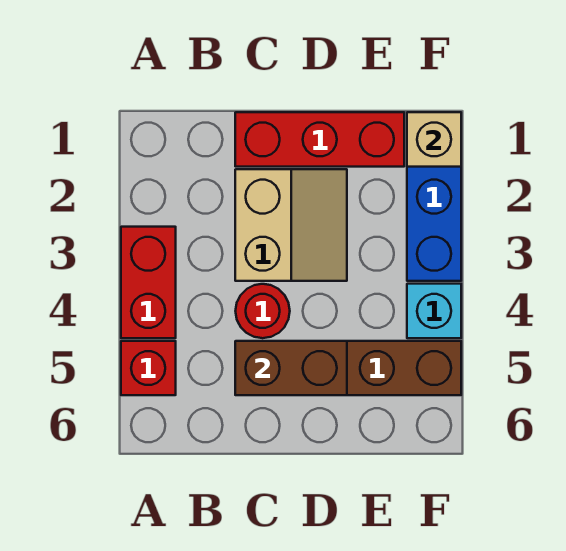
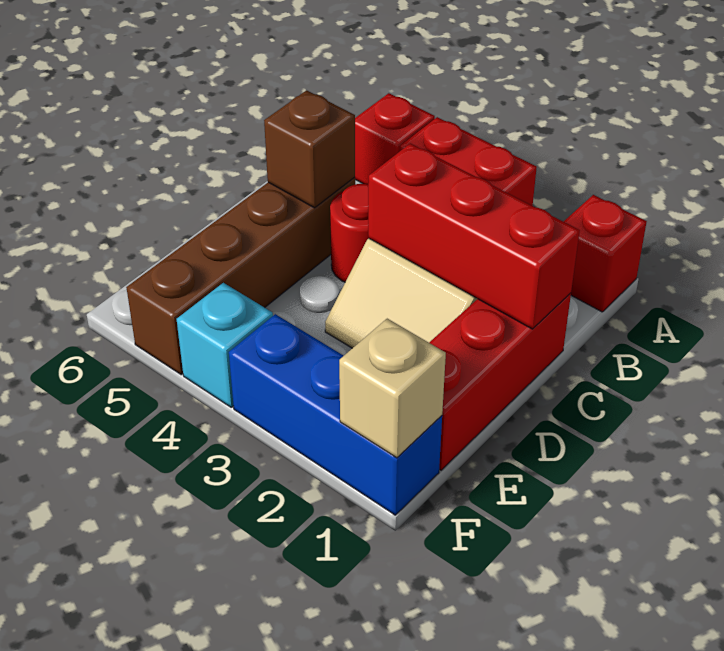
none -> red brick A1 level 1
none -> red brick C1:C3 level 2
brown brick C5:D5 level 2 -> brown brick C5 level 2

